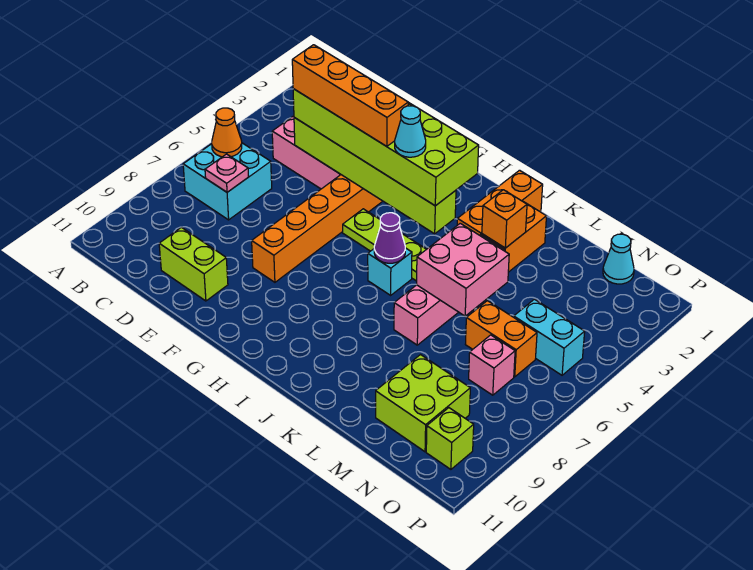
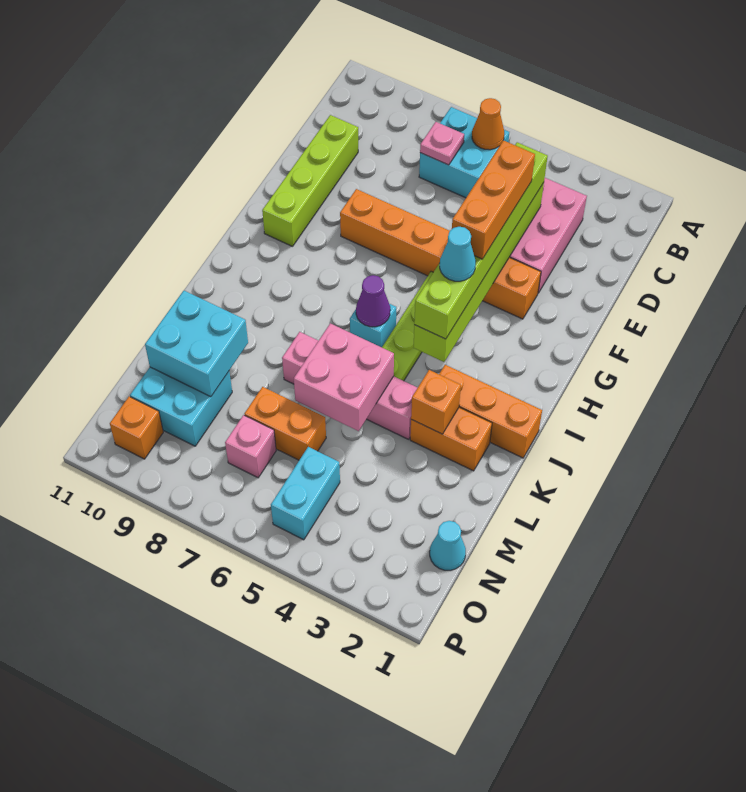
lime brick D3:I4 level 3 -> lime brick D4:I4 level 3
orange brick D4:G4 level 4 -> orange brick E4:G4 level 4
lime brick D10:E10 level 1 -> lime brick D10:G10 level 1
none -> cyan brick L9:M10 level 2
orange brick M6:N6 level 1 -> orange brick M6:M7 level 1
lime brick M9:N10 level 1 -> cyan brick M9:N10 level 1
lime brick O10 level 1 -> orange brick O10 level 1

